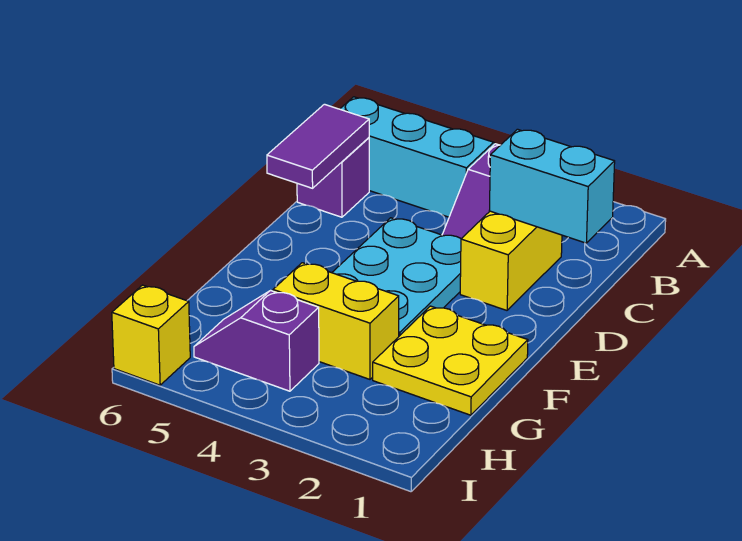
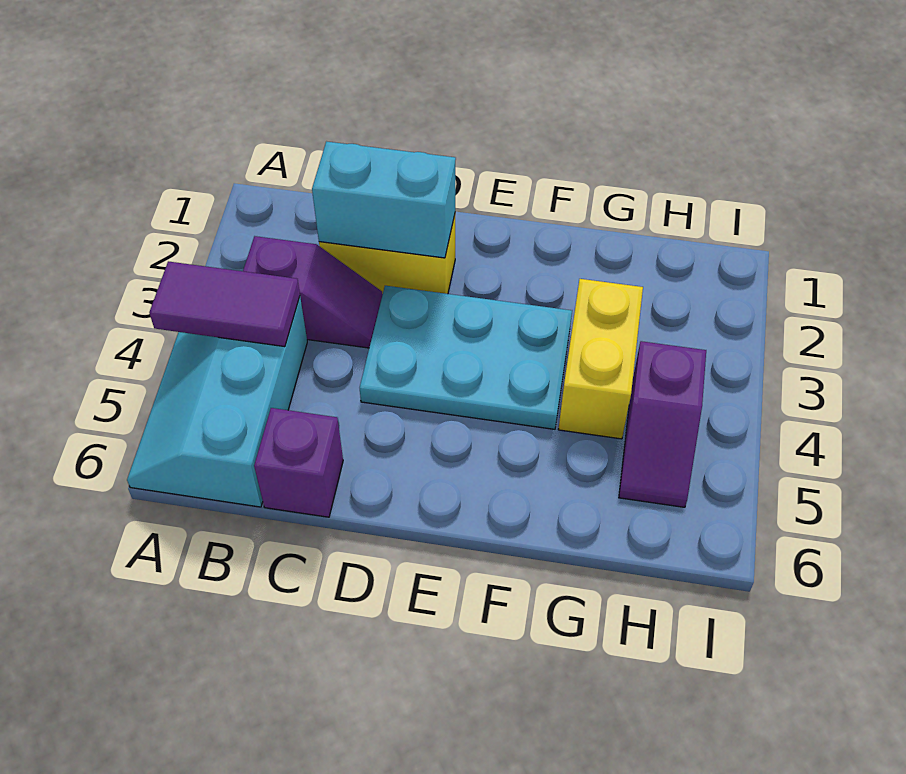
cyan brick C1:C2 level 2 -> cyan brick C2:D2 level 2
purple tile C6:D6 level 2 -> purple tile A4:B4 level 2
yellow plate F1:G2 level 1 -> none
yellow brick I6 level 1 -> none

